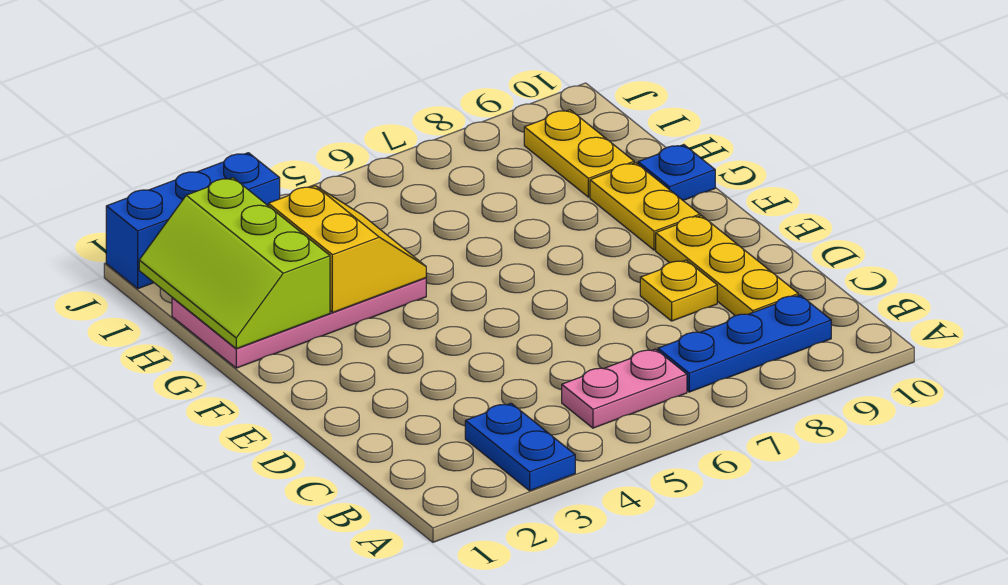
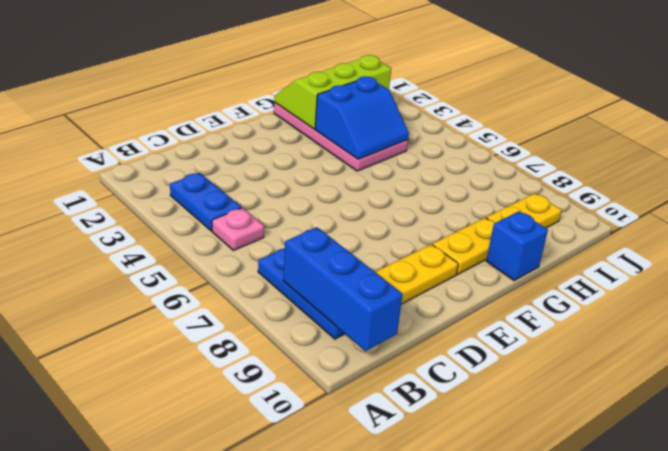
blue plate A3:B3 level 1 -> blue plate B3:B4 level 1
pink plate B5:B6 level 1 -> pink plate B5 level 1
yellow plate D8 level 1 -> none
yellow slope G3:H4 level 2 top 3 -> blue slope G3:H4 level 2 top 3
blue plate G10 level 1 -> blue brick G10 level 1
blue brick J1:J3 level 1 -> blue brick B8:B10 level 2

